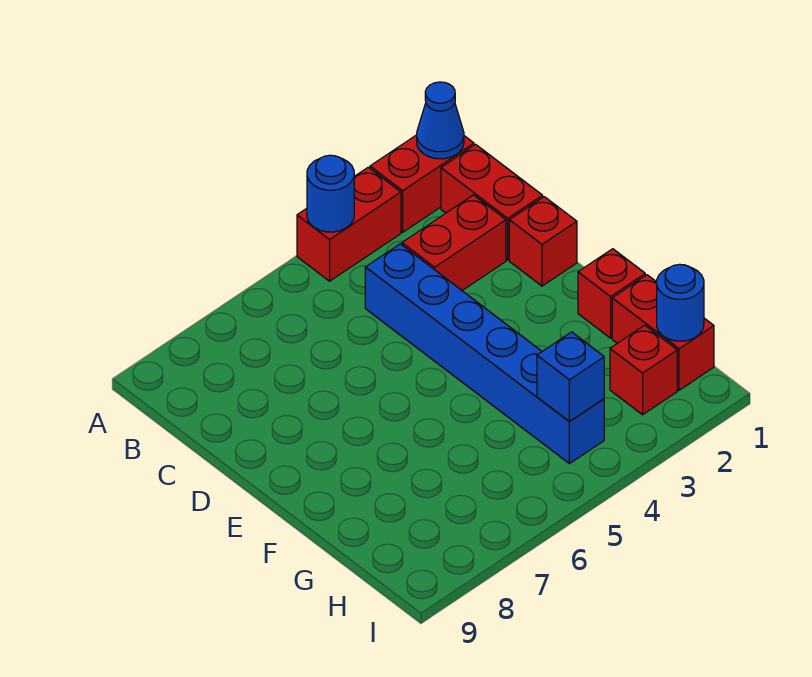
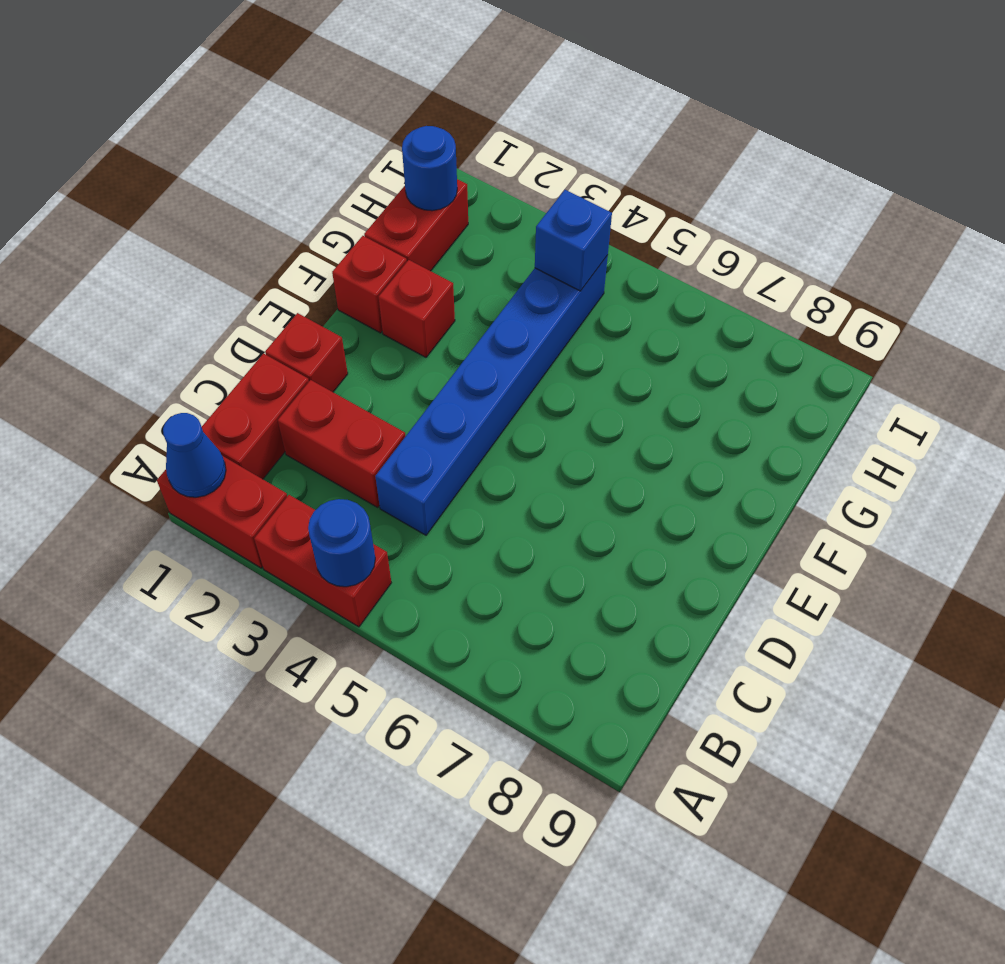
red brick H2 level 1 -> red brick F2 level 1

